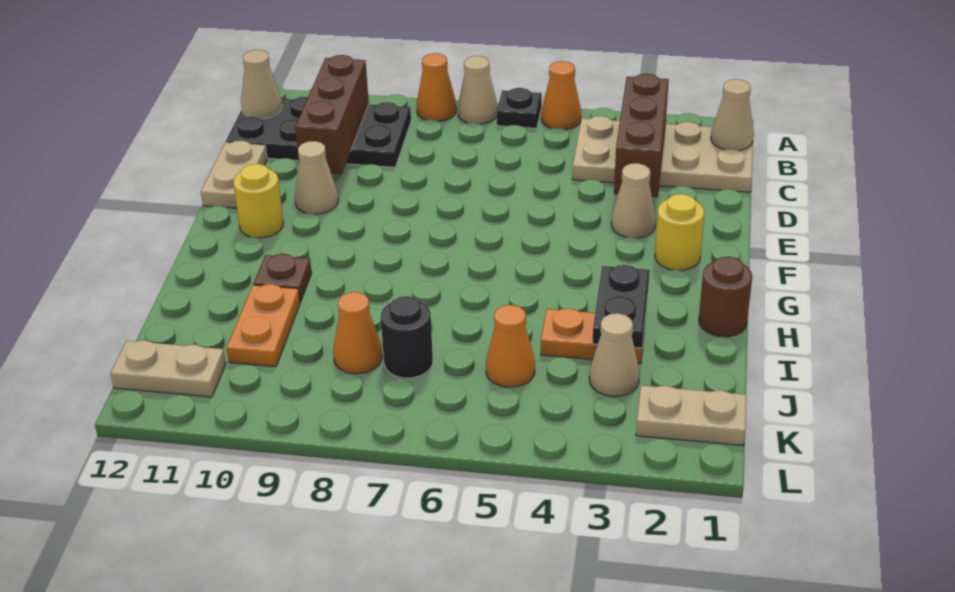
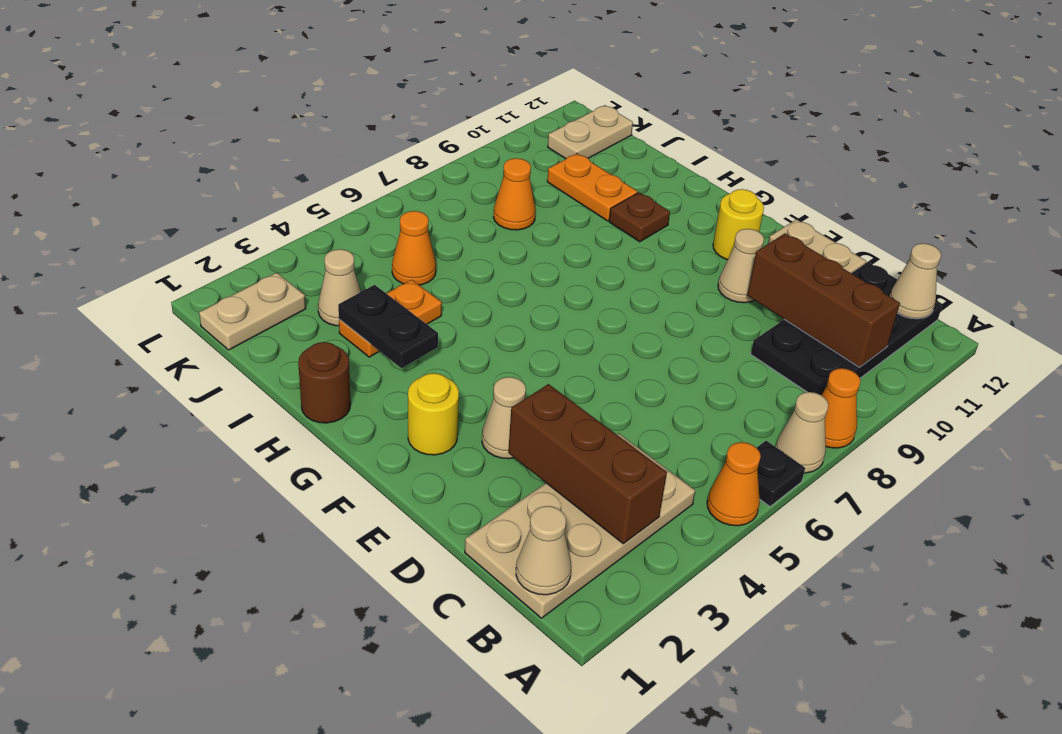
black round brick J7 level 1 -> none

